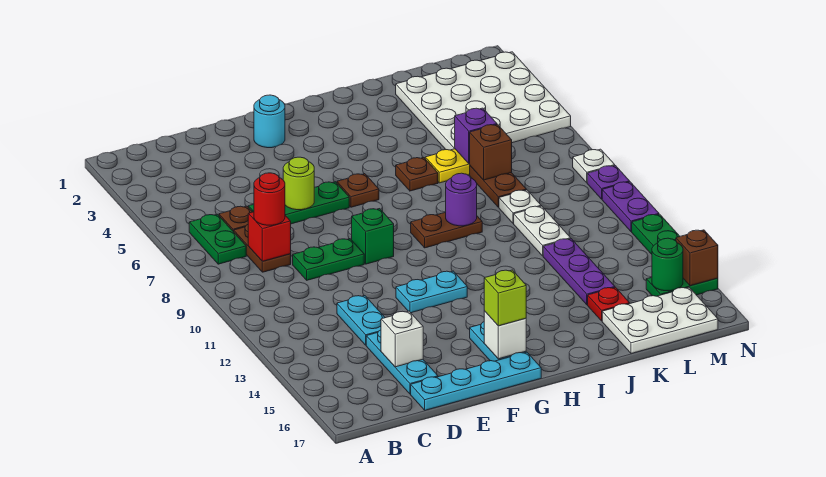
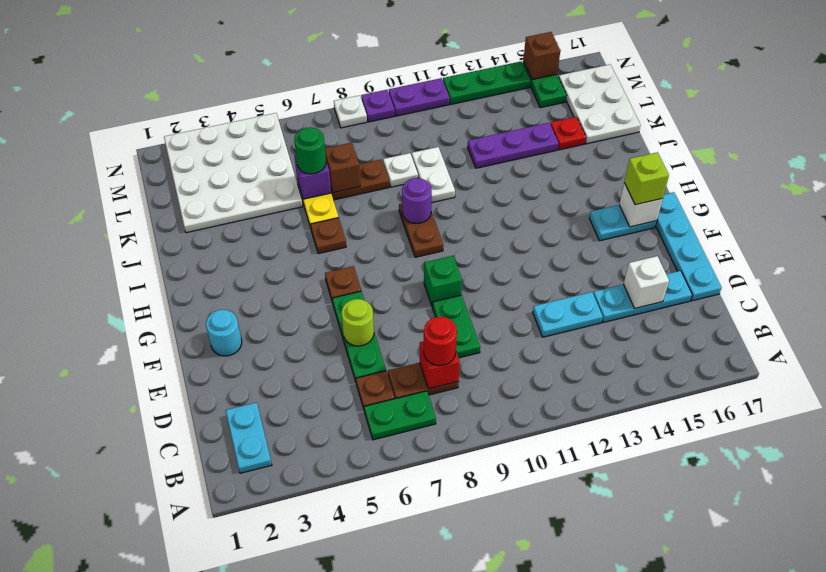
cyan plate F12:G12 level 1 -> cyan plate B2:C2 level 1
white plate K10:K11 level 1 -> white plate J10:K10 level 1
green round brick M15 level 2 -> green round brick K6 level 3

